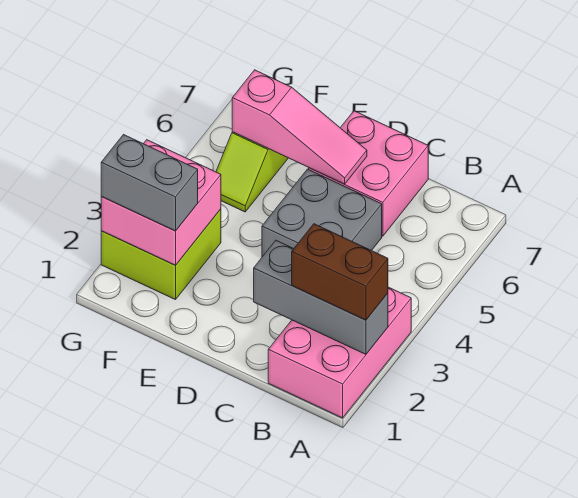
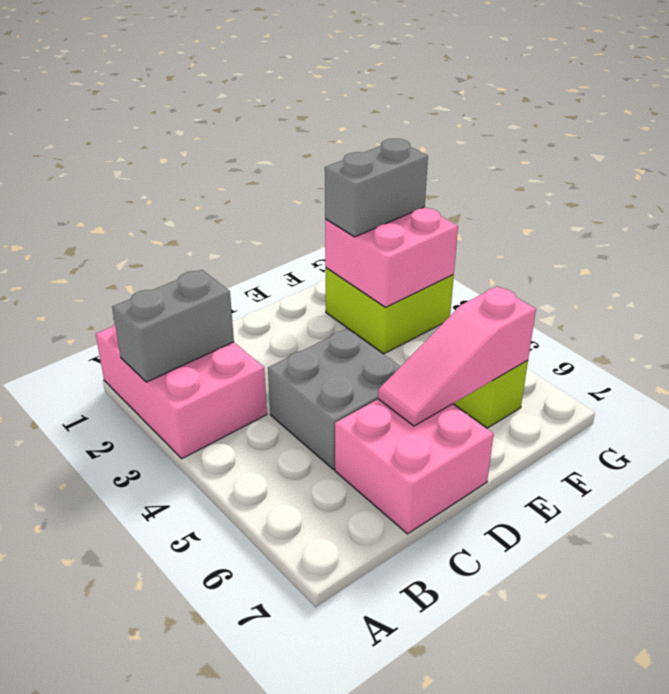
grey brick A2:C2 level 2 -> grey brick A2:B2 level 2
brown brick A2:B2 level 3 -> none

